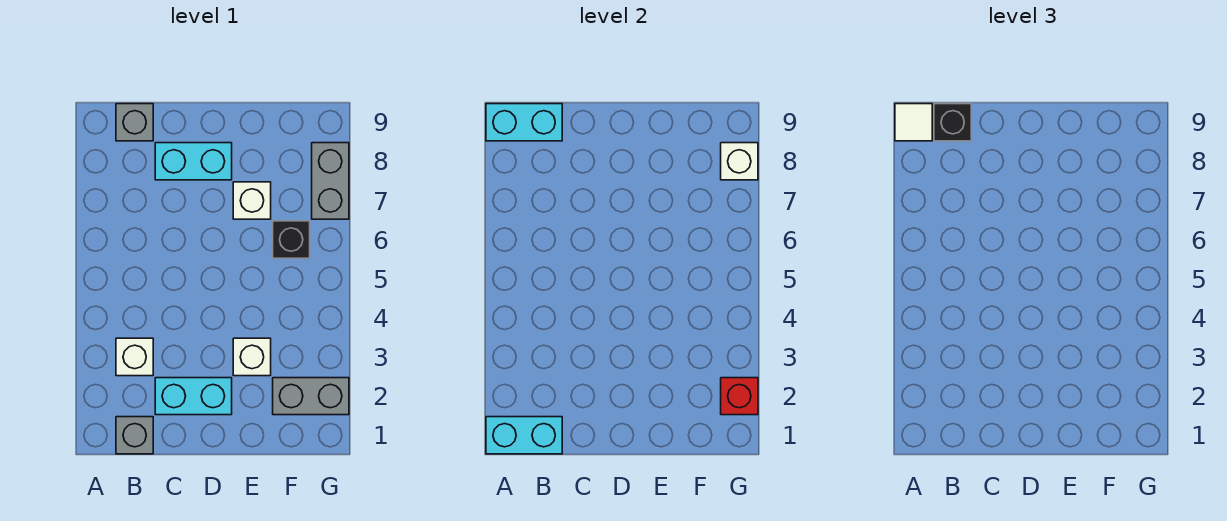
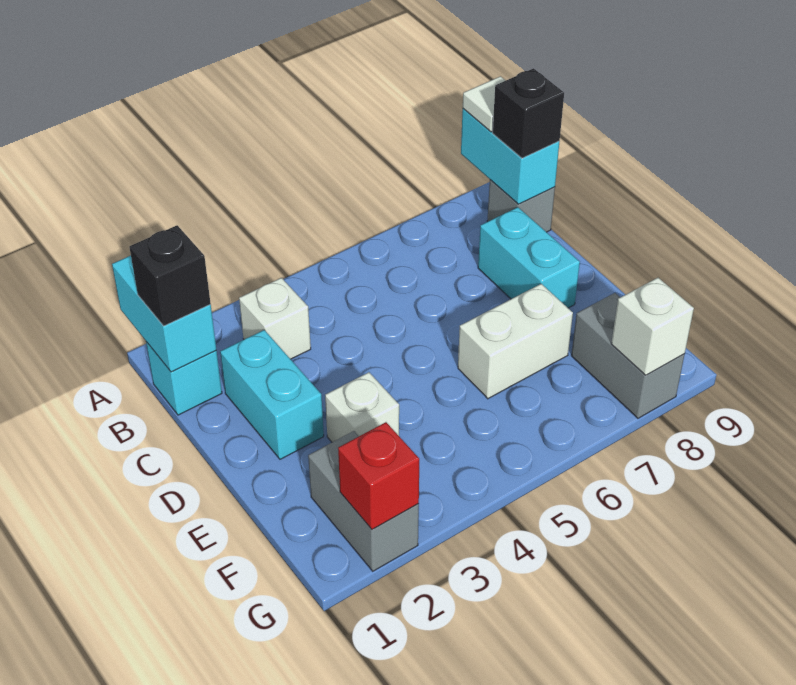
grey brick B1 level 1 -> cyan brick B1 level 1
white brick E7 level 1 -> white brick E6:E7 level 1
black brick F6 level 1 -> black brick B1 level 3
grey brick G7:G8 level 1 -> grey brick F8:G8 level 1

